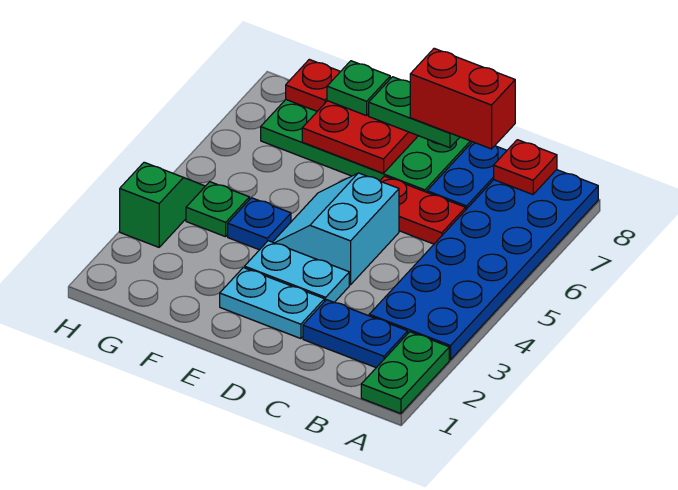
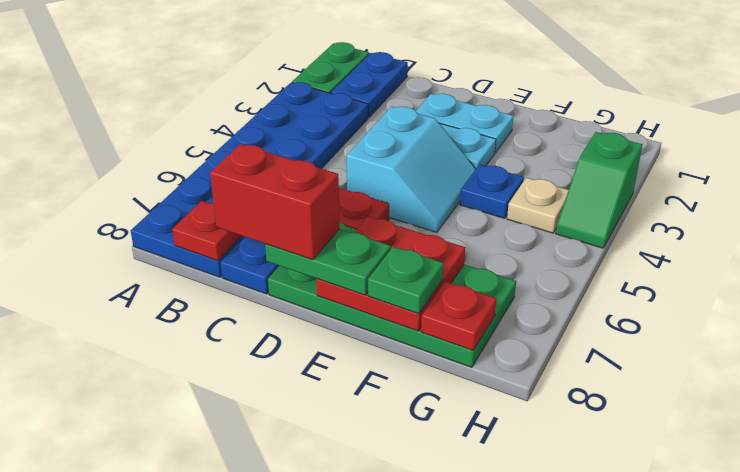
blue plate B2:C2 level 1 -> blue plate B1:B2 level 1
green plate G4 level 1 -> tan plate G4 level 1

